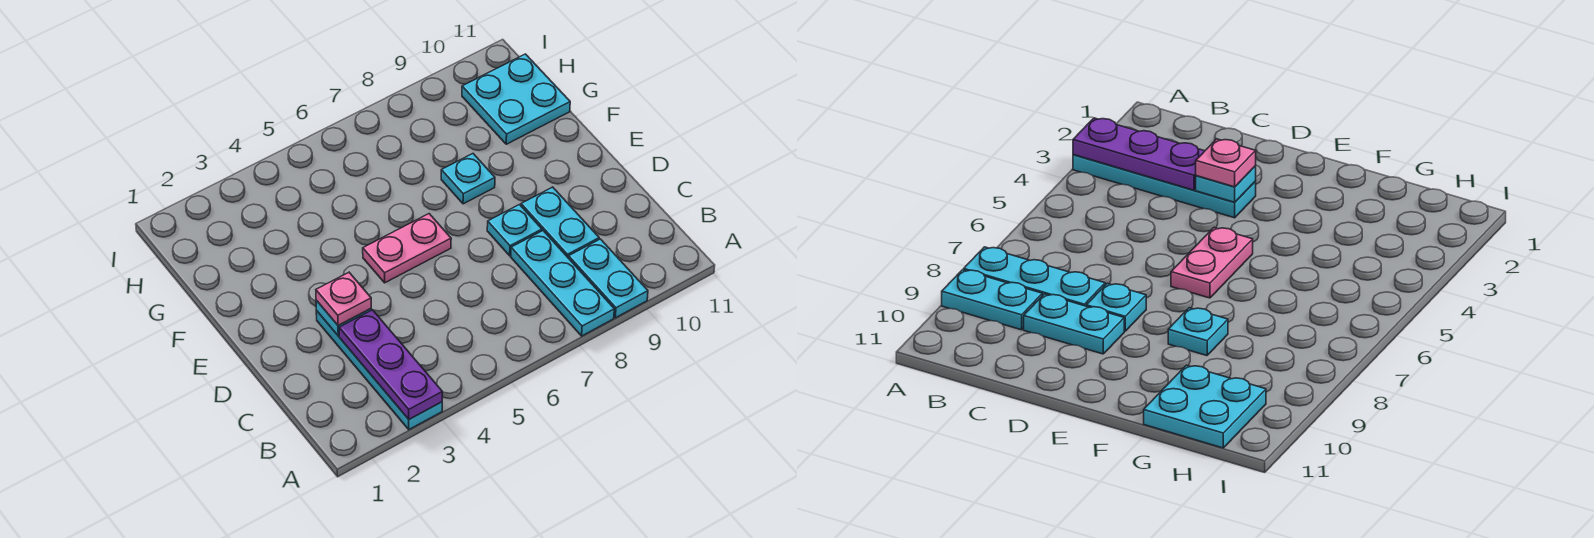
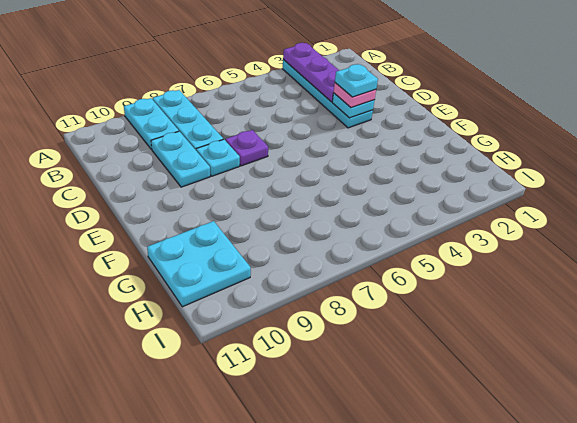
none -> purple plate D7 level 1
pink plate E5:E6 level 1 -> none
cyan plate F8 level 1 -> cyan plate D3 level 4

